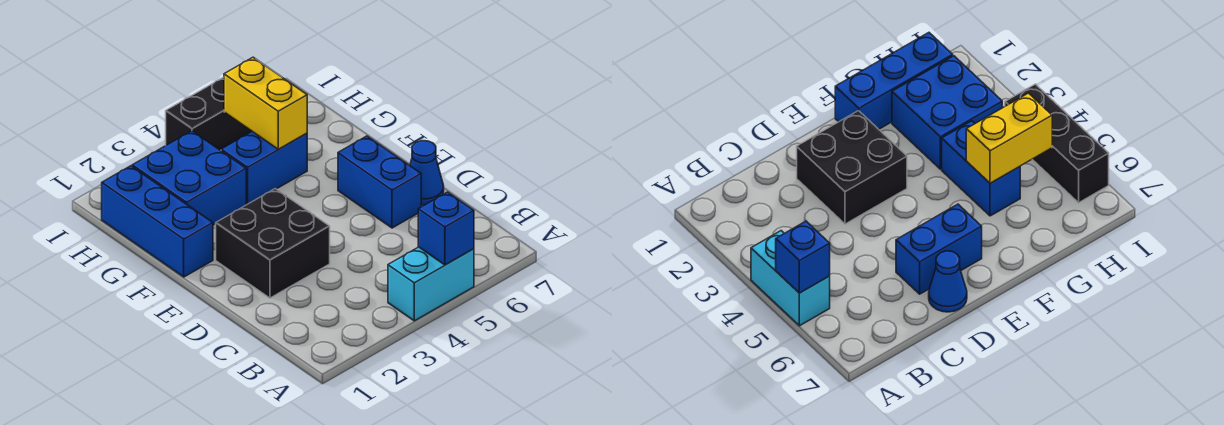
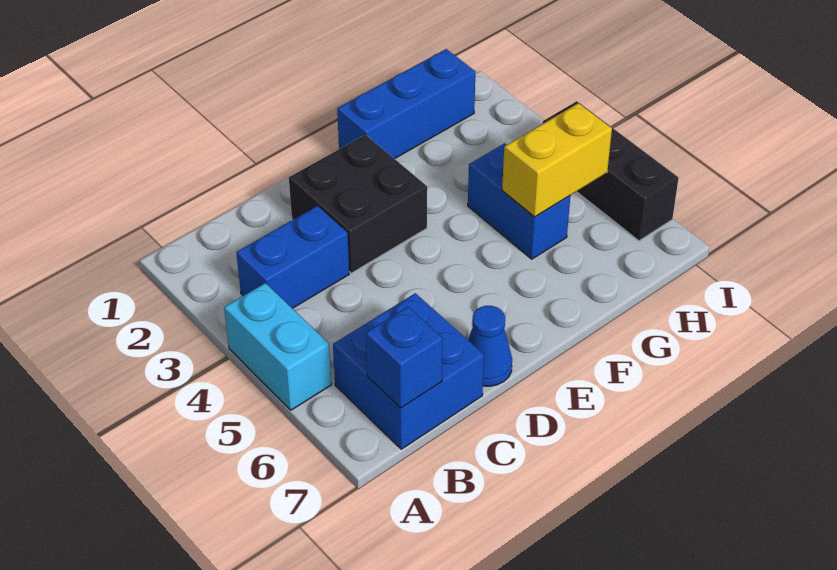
blue brick A5 level 2 -> blue brick B7 level 2
blue brick D6:E6 level 1 -> blue brick B3:C3 level 1
blue brick G2:H3 level 1 -> blue brick B6:C7 level 1

